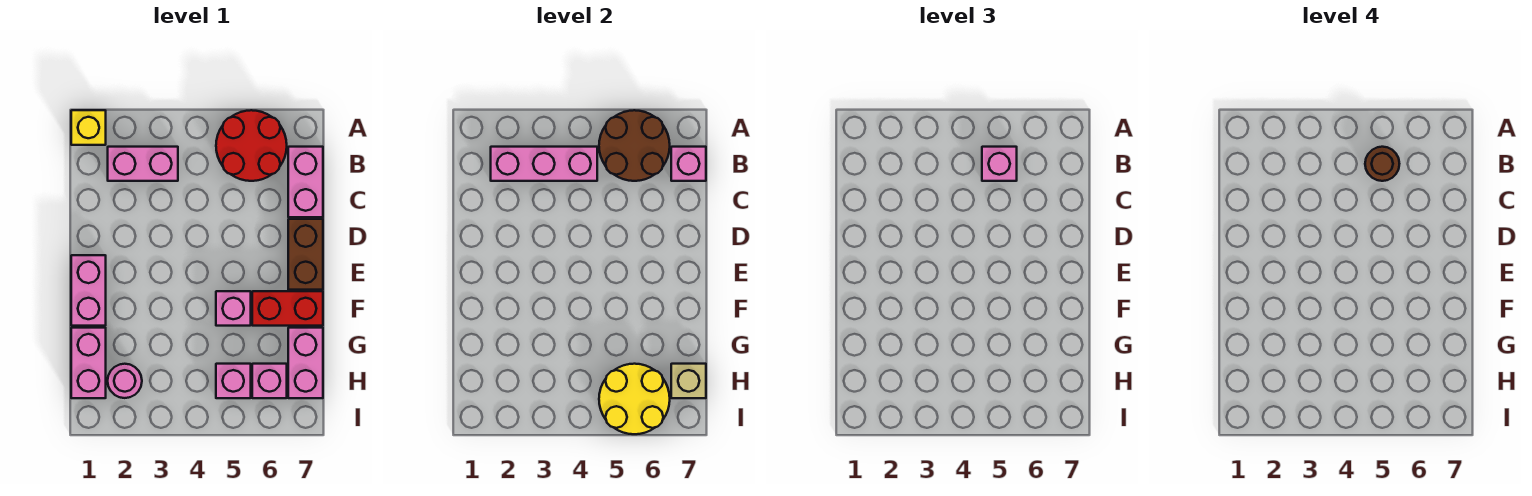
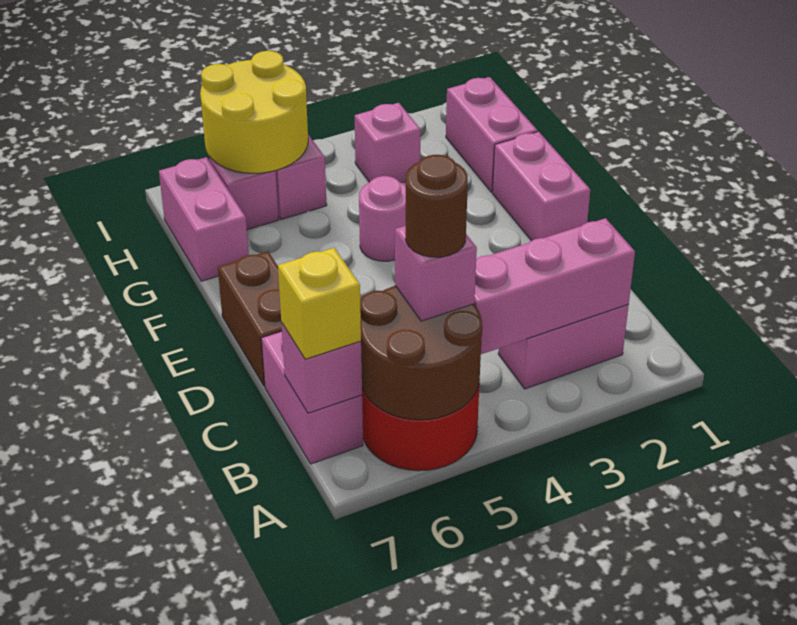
yellow brick A1 level 1 -> yellow brick B7 level 3
pink brick F5 level 1 -> pink brick H3 level 1
red brick F6:F7 level 1 -> none
pink round brick H2 level 1 -> pink round brick F4 level 1
tan brick H7 level 2 -> none

